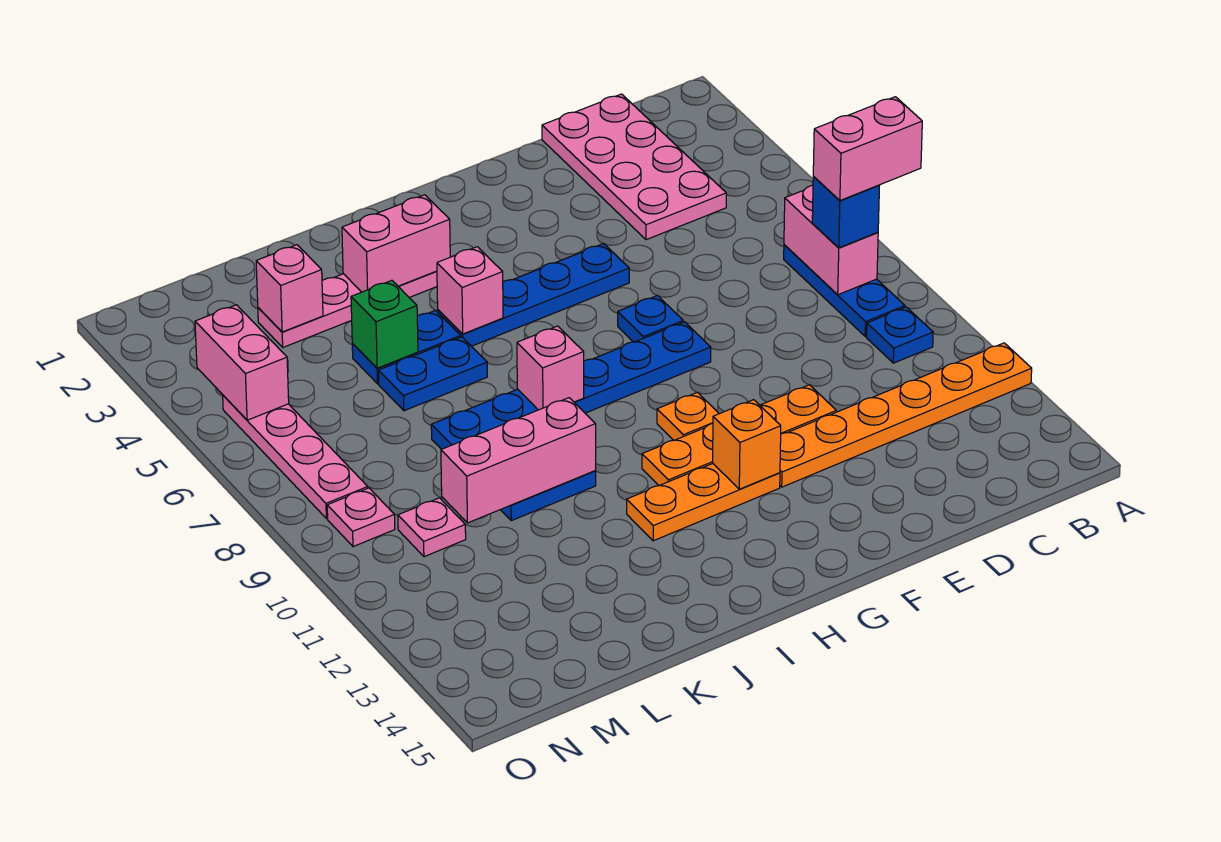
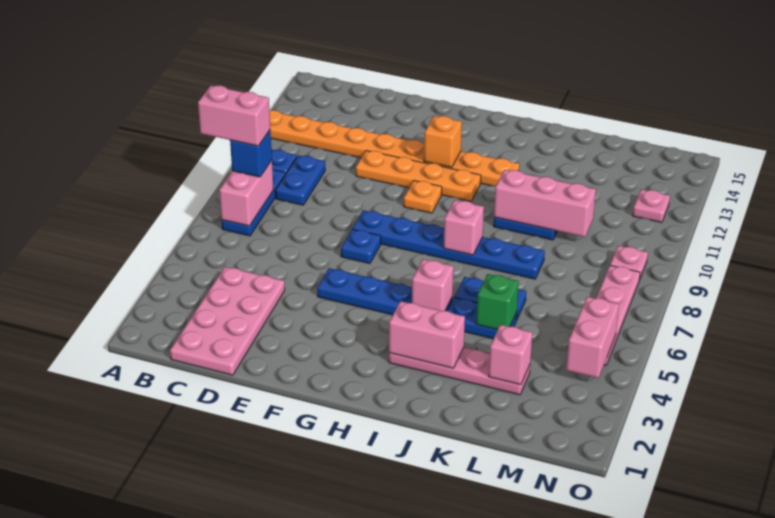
none -> blue plate C9:C10 level 1
pink plate M10 level 1 -> pink plate N12 level 1

